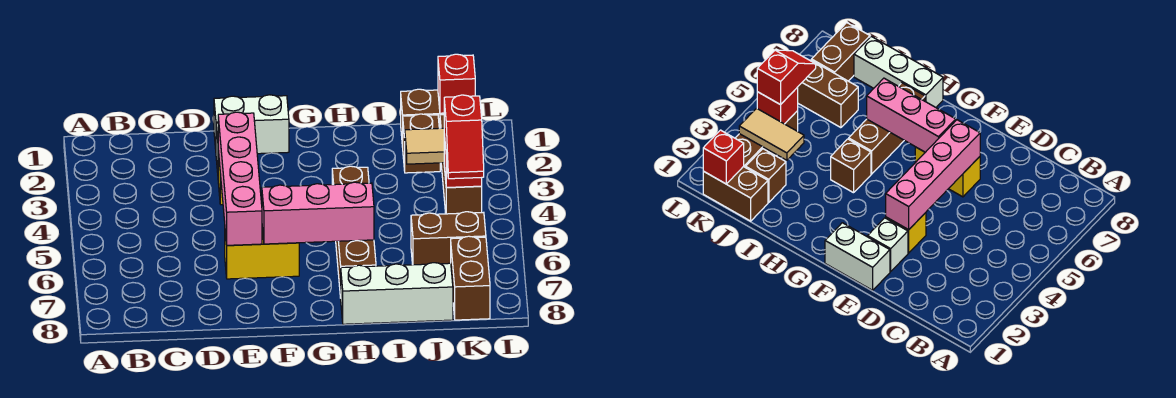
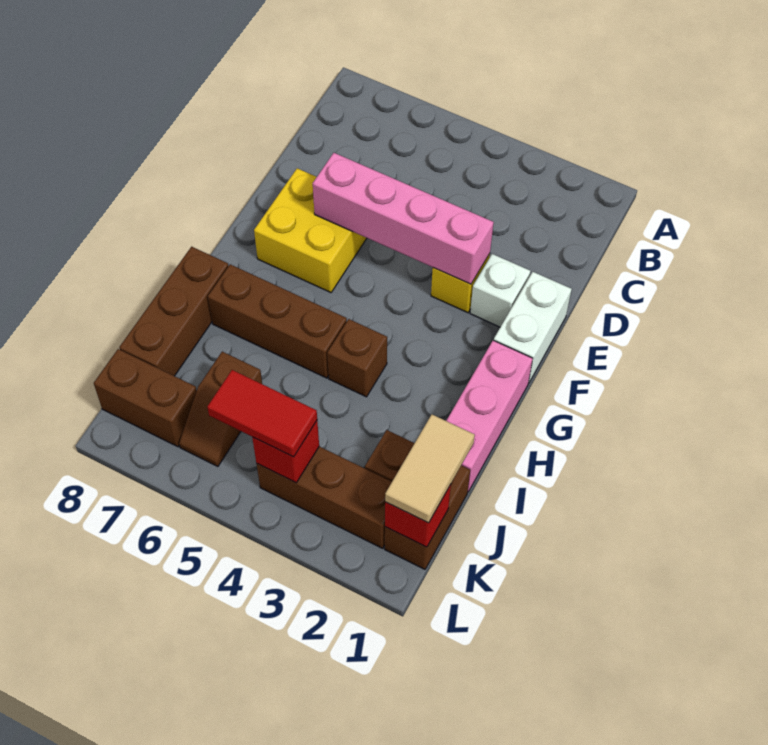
yellow brick E6:F6 level 1 -> yellow brick E6:F7 level 1
pink brick F6:H6 level 2 -> pink brick G1:I1 level 1
white brick H8:J8 level 1 -> brown brick H8:J8 level 1
tan tile J3:K3 level 2 -> tan tile J1:K1 level 3
brown brick J6:K6 level 1 -> brown slope J6:K6 level 1 top J
red slope K4:K5 level 3 top 4 -> red tile K4:K5 level 3

